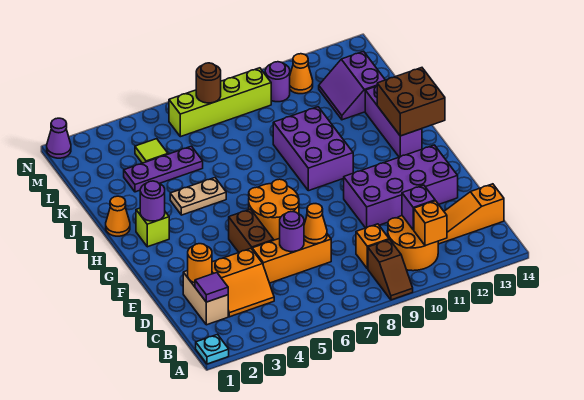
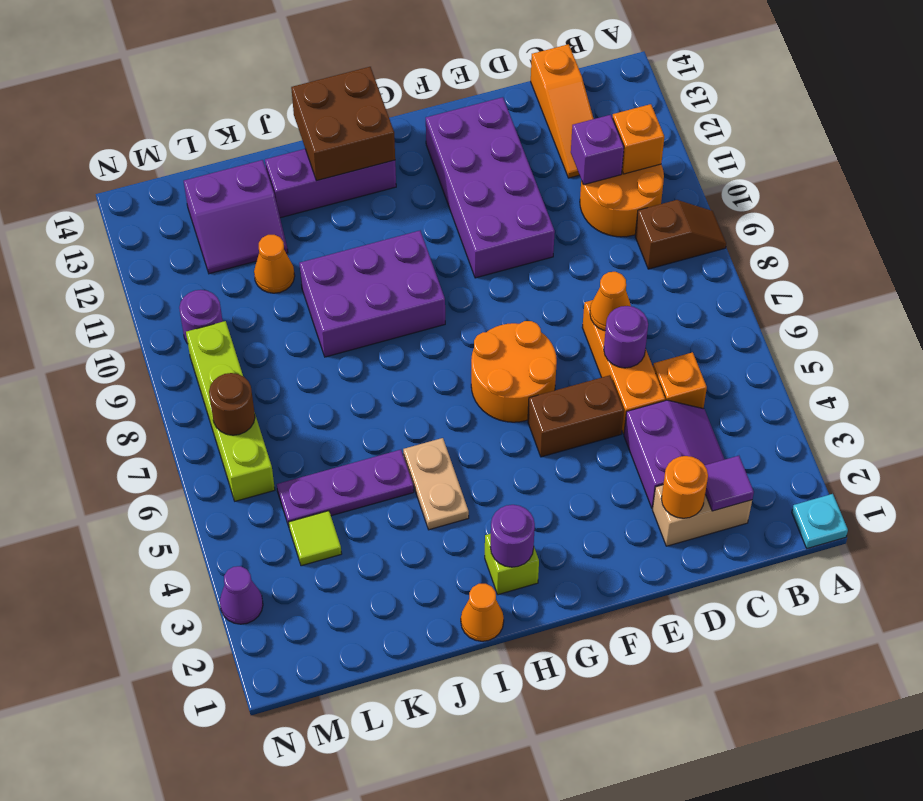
orange slope C3:D4 level 1 top D -> purple slope C3:D4 level 1 top D
orange brick C9 level 1 -> orange brick C5 level 1
purple plate K3:K5 level 1 -> purple plate J5:L5 level 1
orange cone M11 level 1 -> orange cone K11 level 1
purple cone N1 level 1 -> purple cone N3 level 1

